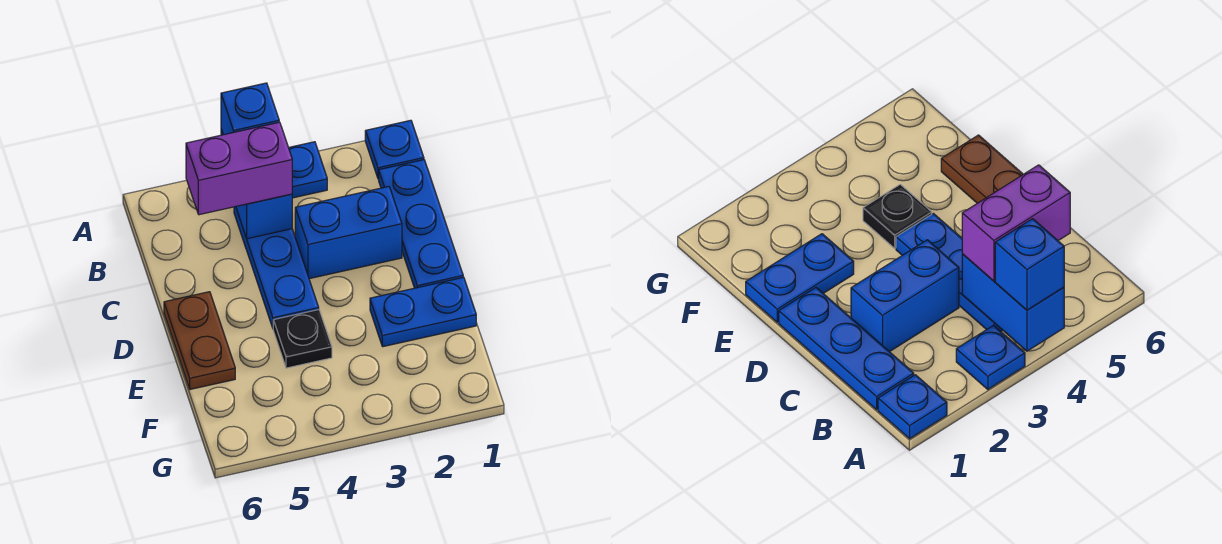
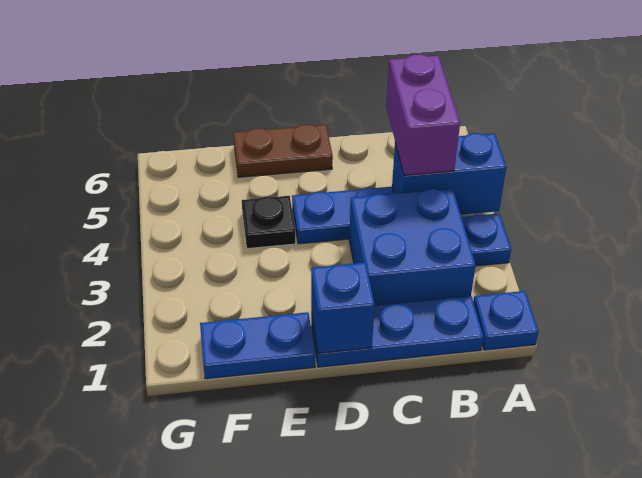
blue brick A4 level 3 -> blue brick D1 level 2
blue brick C2:C3 level 1 -> blue brick B2:C3 level 1
blue plate E1:E2 level 1 -> blue plate E1:F1 level 1

